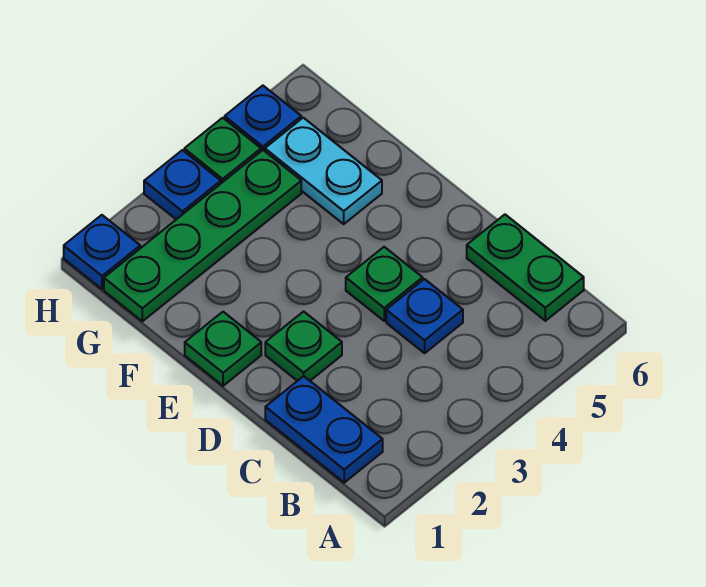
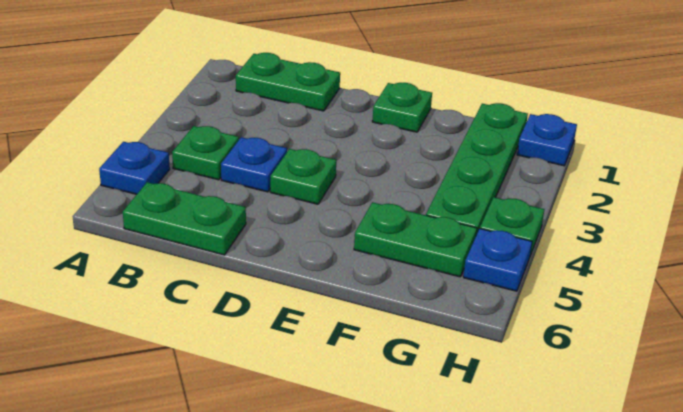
blue plate B1:C1 level 1 -> green plate B1:C1 level 1
green plate D2 level 1 -> green plate B4 level 1
cyan plate F5:G5 level 1 -> green plate F5:G5 level 1
blue plate H3 level 1 -> blue plate A5 level 1

